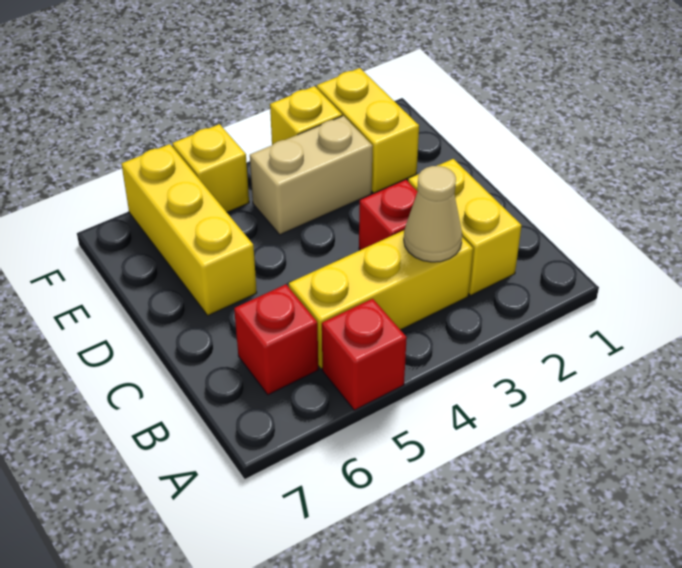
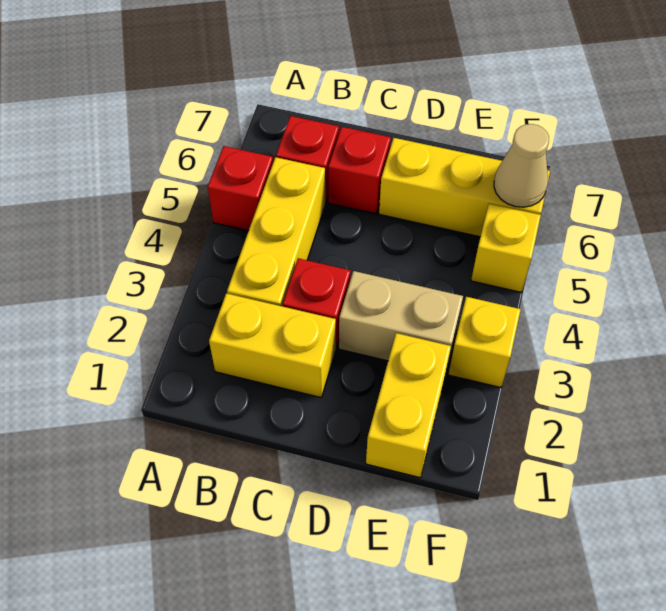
tan cone B3 level 2 -> tan cone F6 level 2
none -> red brick C6 level 1
yellow brick E2:F2 level 1 -> yellow brick E1:E2 level 1
tan brick E3:E4 level 1 -> tan brick D3:E3 level 1

